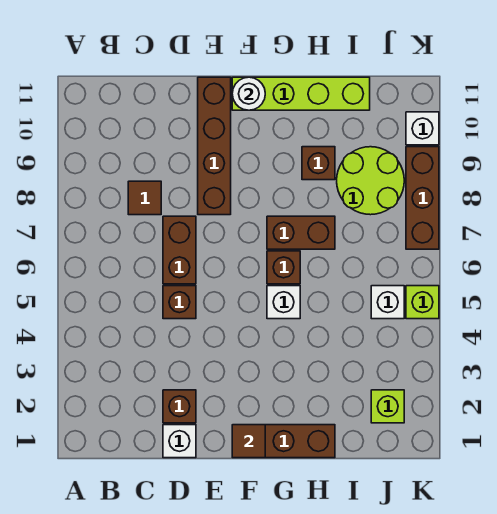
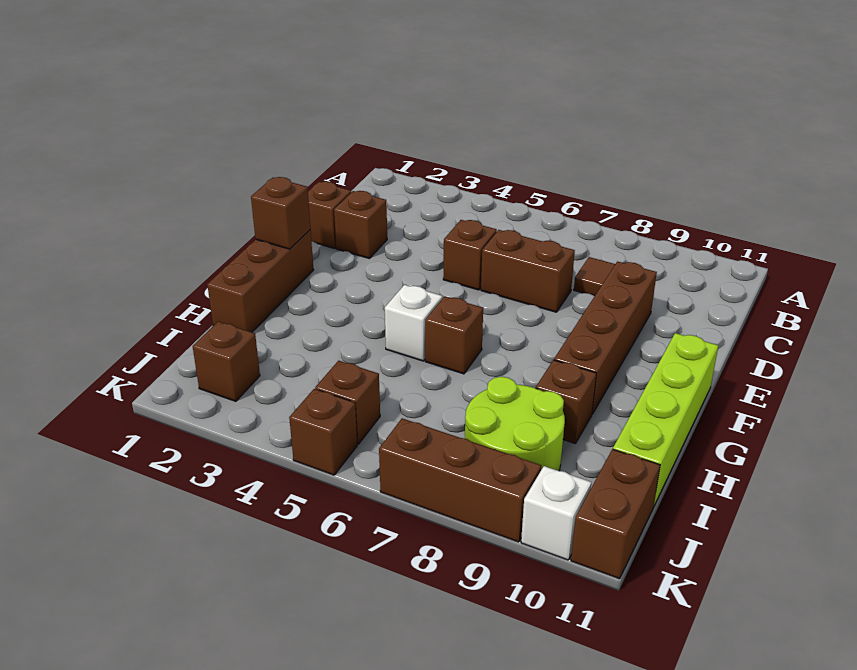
white brick D1 level 1 -> brown brick D1 level 1
brown brick E8:E11 level 1 -> brown brick D9:G9 level 1
brown tile F1 level 2 -> brown brick F1 level 2
white round brick F11 level 2 -> none
brown brick G7:H7 level 1 -> brown brick J11:K11 level 1
lime brick J2 level 1 -> brown brick J2 level 1
white brick J5 level 1 -> brown brick J5 level 1
lime brick K5 level 1 -> brown brick K5 level 1

